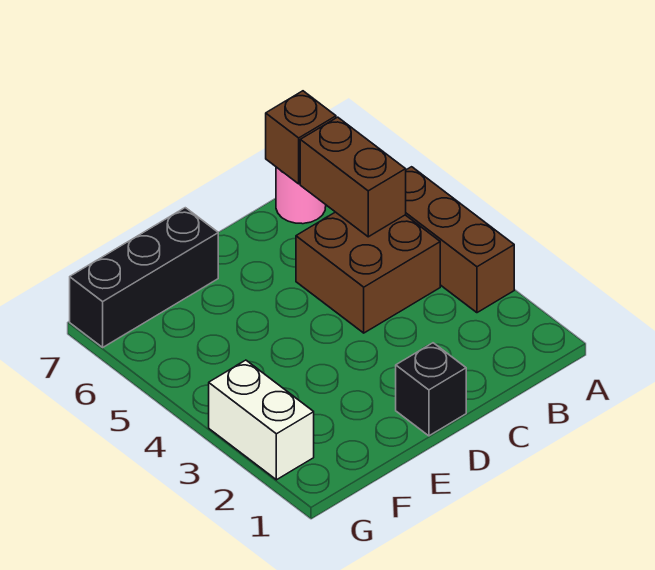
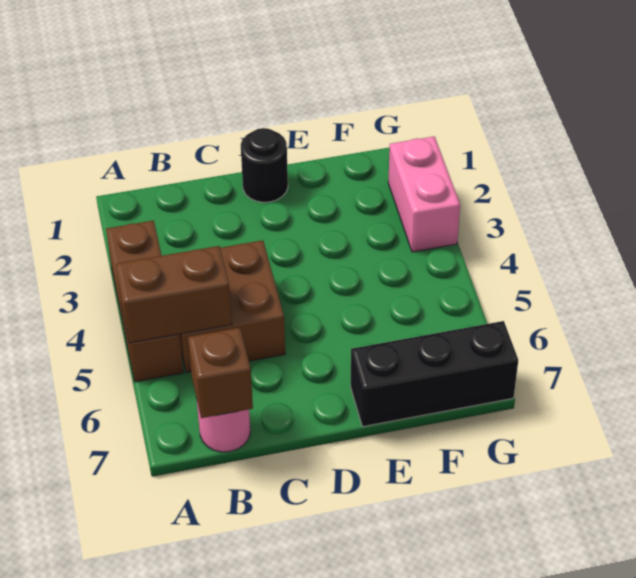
brown brick B5:B6 level 2 -> brown brick A5:B5 level 2
black brick D1 level 1 -> black round brick D1 level 1
white brick G2:G3 level 1 -> pink brick G2:G3 level 1

